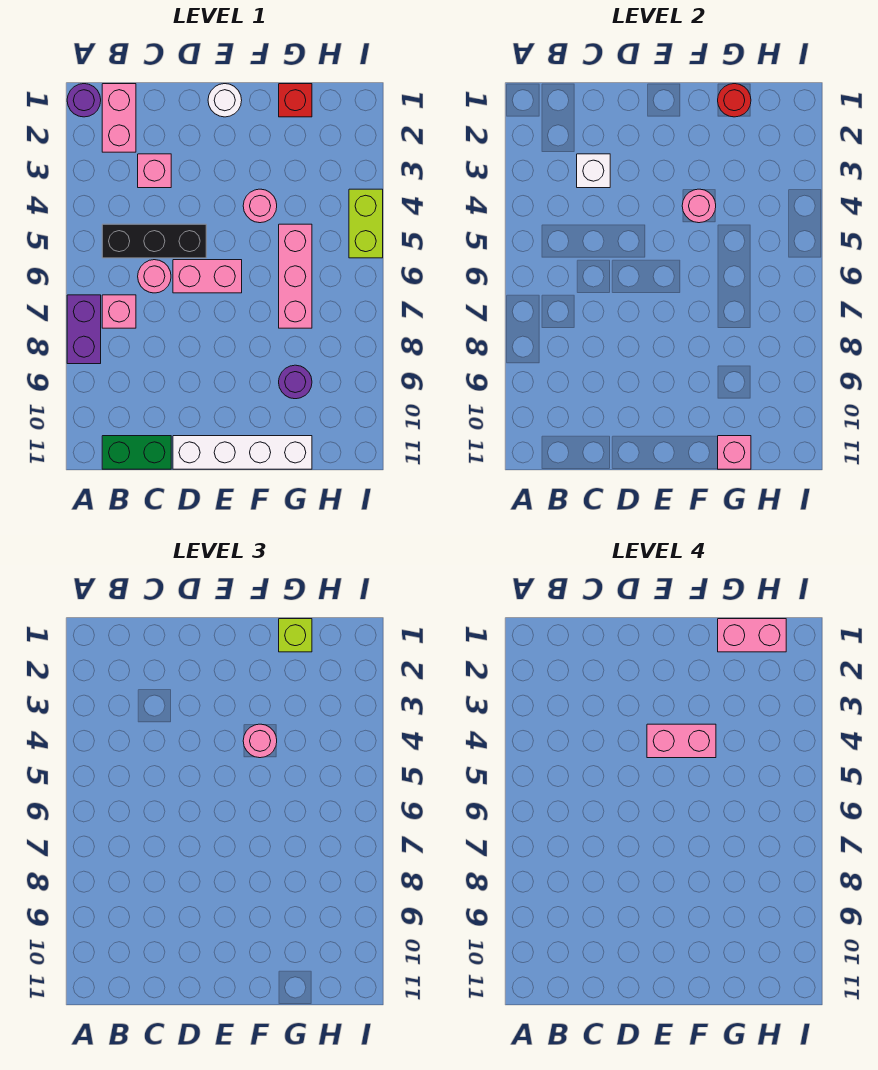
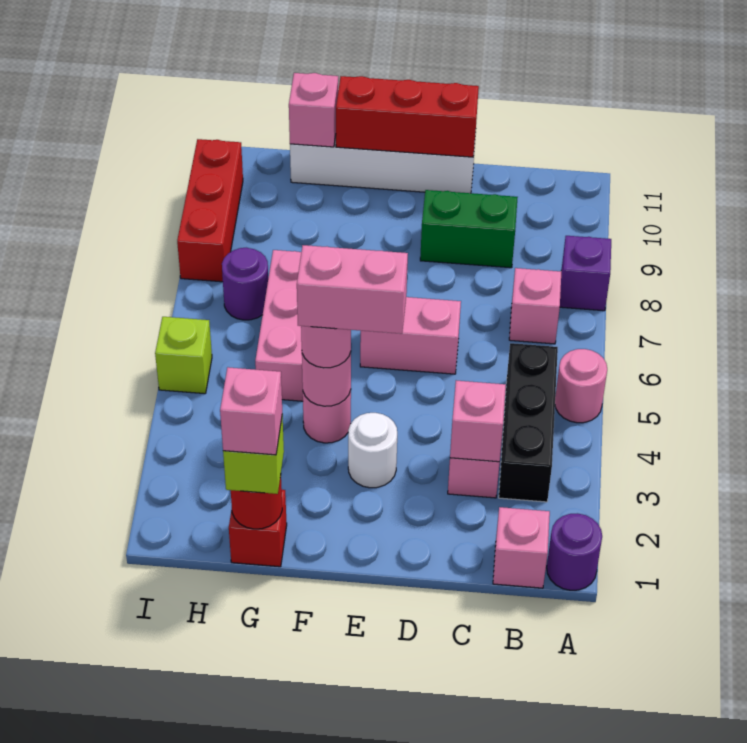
purple brick A7:A8 level 1 -> purple brick A8 level 1
pink brick B1:B2 level 1 -> pink brick B1 level 1
black brick B5:D5 level 1 -> black brick B3:B5 level 1
green brick B11:C11 level 1 -> green brick C9:D9 level 1
white brick C3 level 2 -> pink brick C3 level 2
pink round brick C6 level 1 -> pink round brick A5 level 1
none -> red brick D11:F11 level 2
white round brick E1 level 1 -> white round brick E3 level 1
pink brick G1:H1 level 4 -> pink brick G1 level 4
purple round brick G9 level 1 -> purple round brick H7 level 1
lime brick I4:I5 level 1 -> lime brick I5 level 1
none -> red brick I8:I10 level 1

